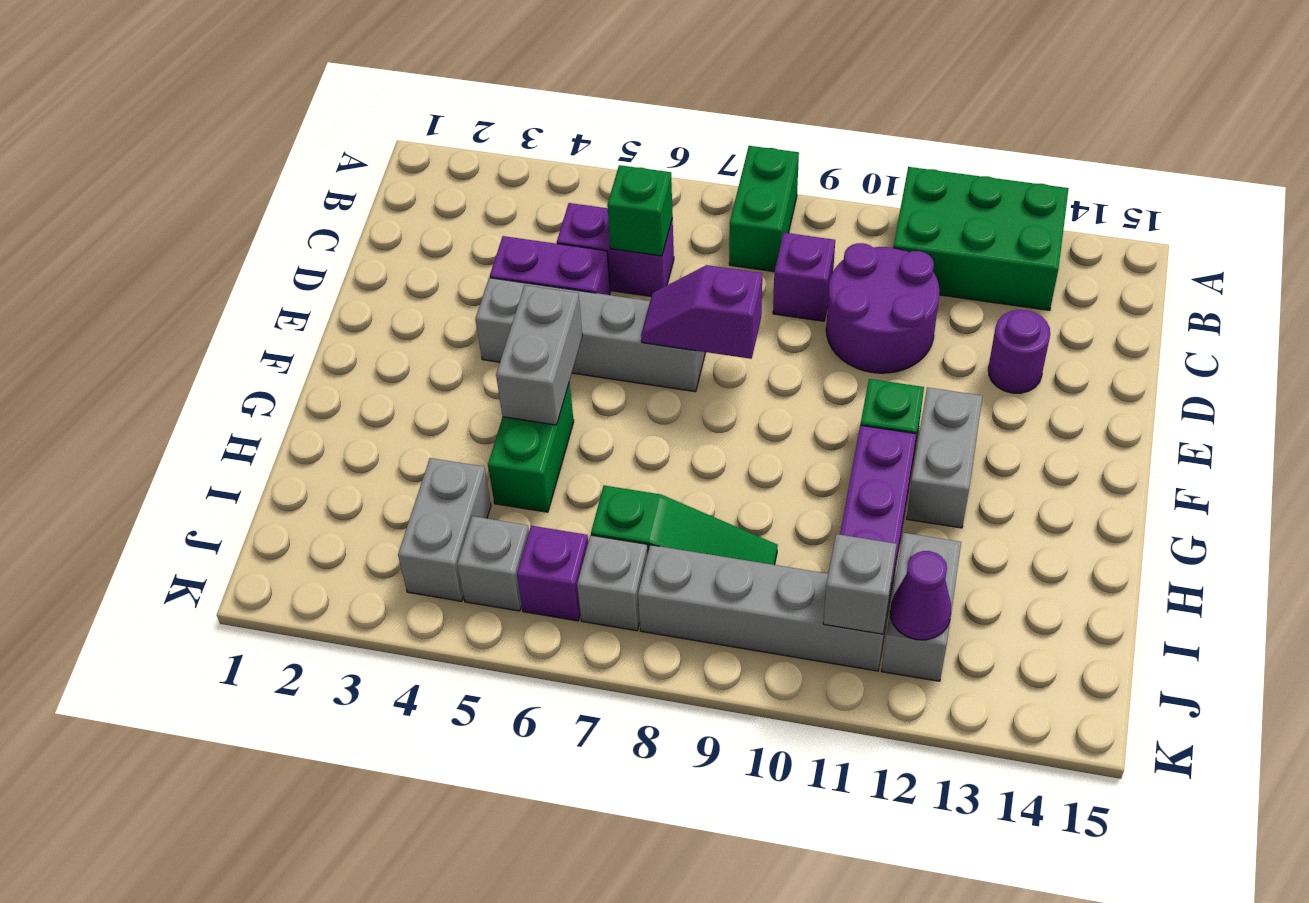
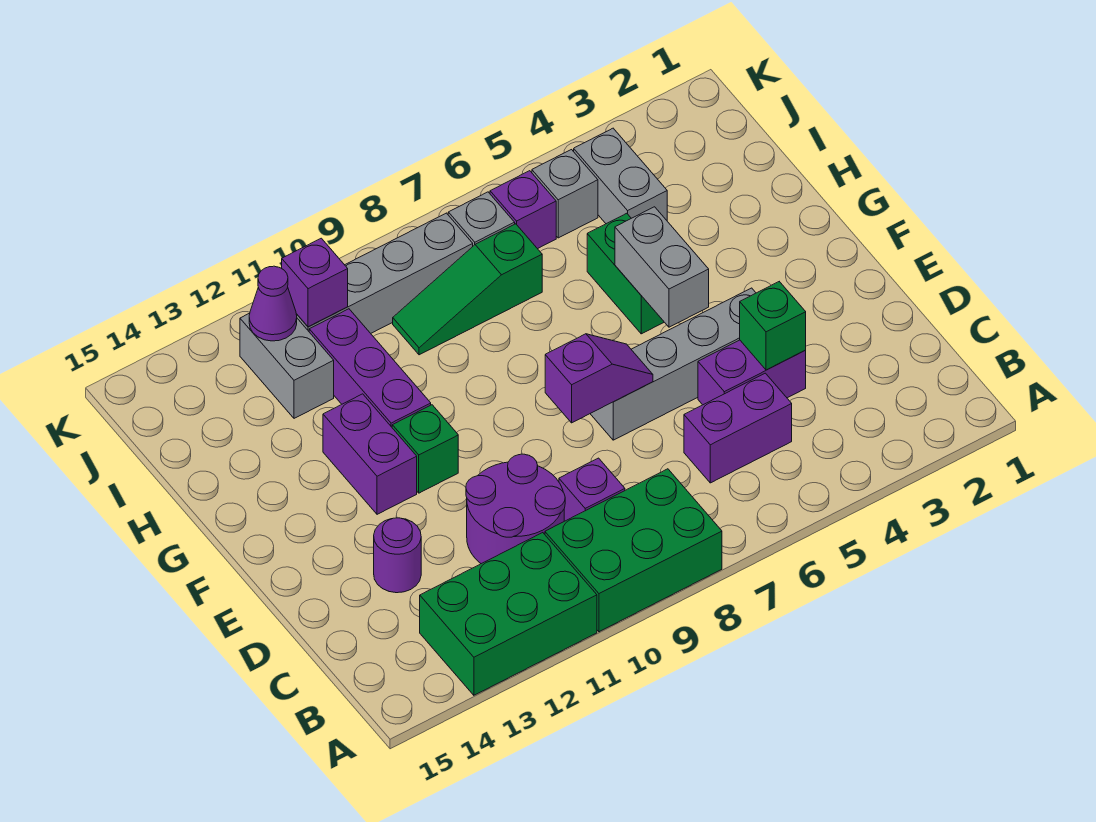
green brick A8:B8 level 1 -> green brick A8:B10 level 1
green brick C6 level 2 -> green brick D4 level 2
grey brick F12:G12 level 1 -> purple brick F12:G12 level 1
grey brick J11 level 2 -> purple brick J11 level 2

